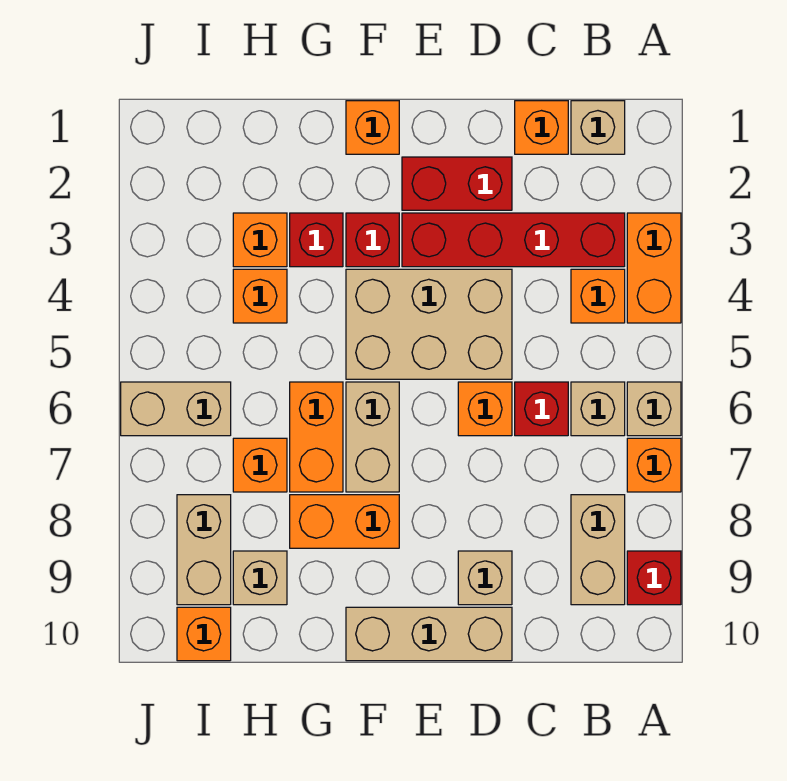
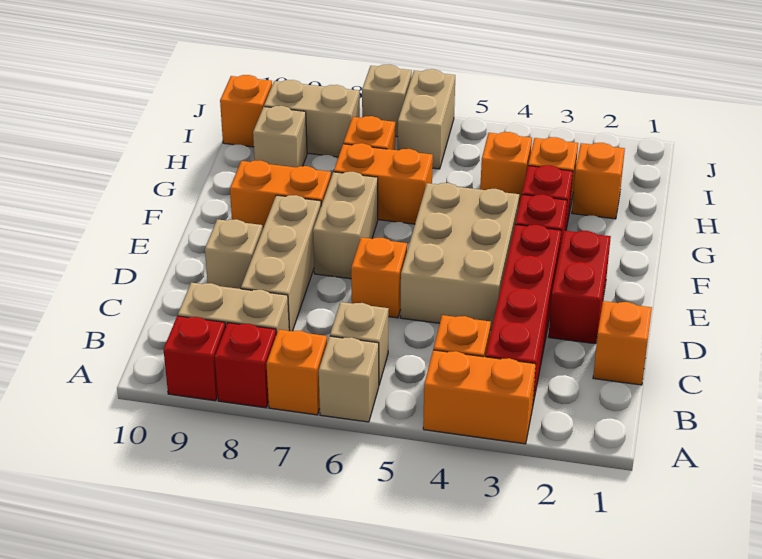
tan brick B1 level 1 -> tan brick J7 level 1
red brick C6 level 1 -> red brick A8 level 1
tan brick D10:F10 level 1 -> tan brick C8:E8 level 1
orange brick F1 level 1 -> orange brick H2 level 1
tan brick F6:F7 level 1 -> tan brick E7:F7 level 1
orange brick F8:G8 level 1 -> orange brick F8:F9 level 1

